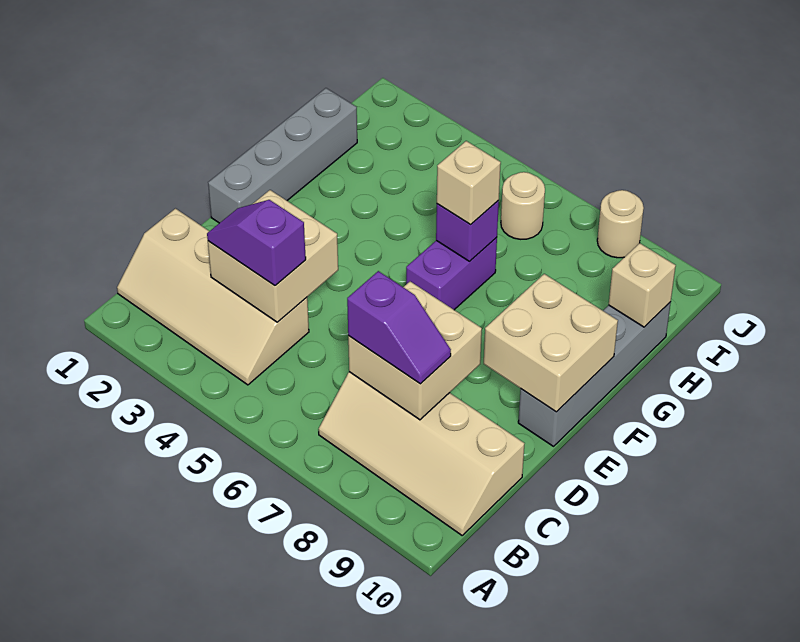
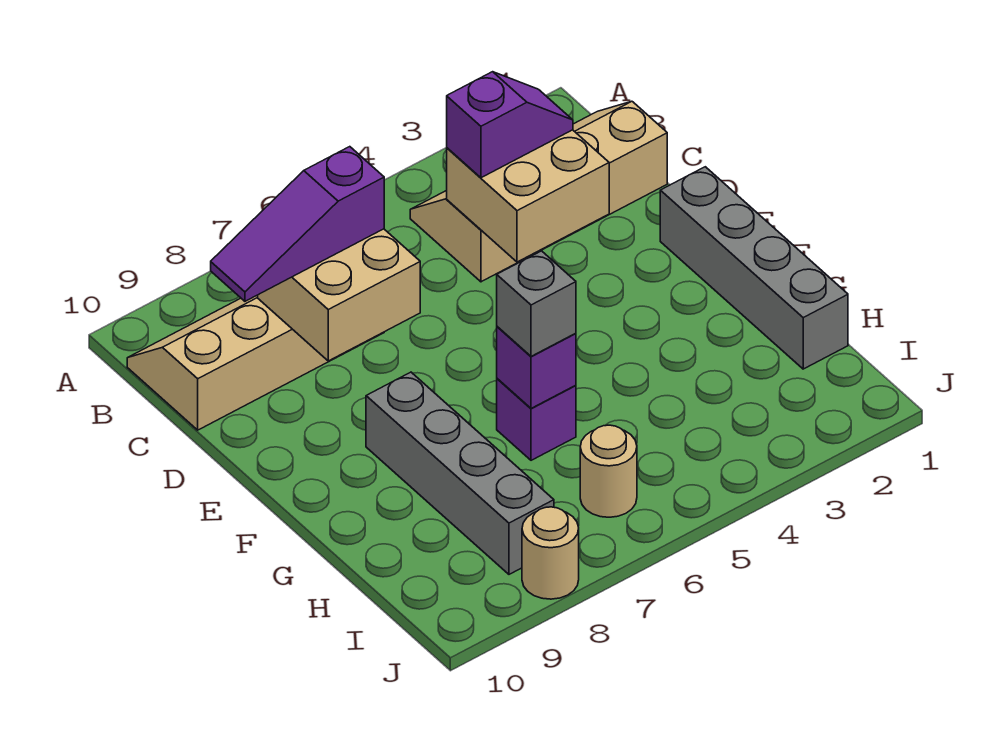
purple slope C7:C8 level 3 top 7 -> purple slope C7:C9 level 3 top 7
tan brick E9:F10 level 2 -> none
grey brick E10:H10 level 1 -> grey brick F8:I8 level 1
purple brick F6:G6 level 1 -> purple brick G6 level 1
tan brick G6 level 3 -> grey brick G6 level 3
tan brick H10 level 2 -> none

